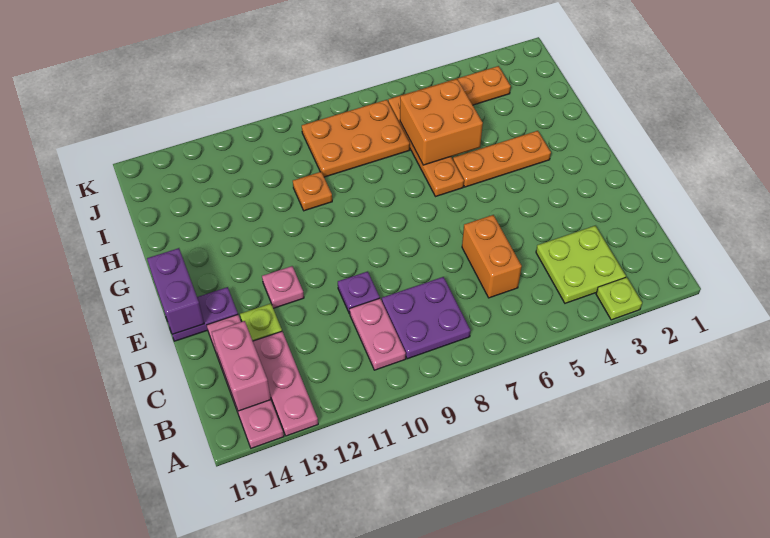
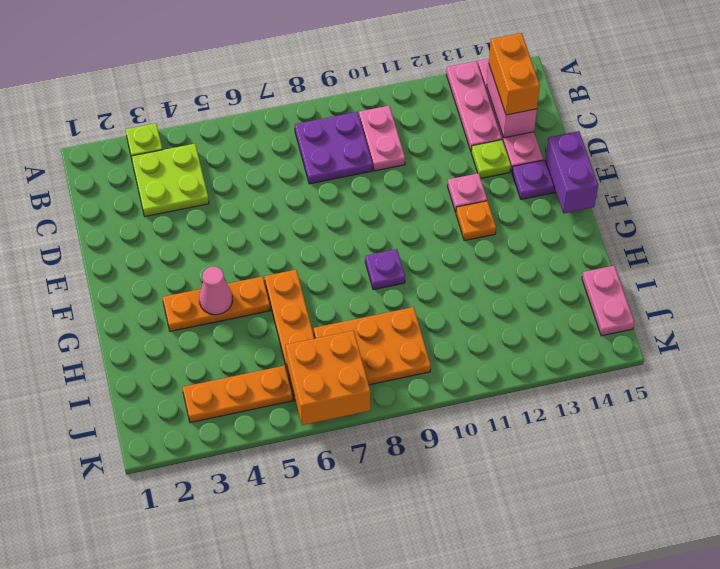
orange brick C6:D6 level 1 -> orange brick B14:C14 level 3
purple plate D10 level 1 -> purple plate G9 level 1
none -> pink cone G4 level 2
orange brick H5:I6 level 2 -> orange brick J6:K7 level 2
orange plate H10 level 1 -> orange plate F12 level 1
none -> pink plate I15:J15 level 1

